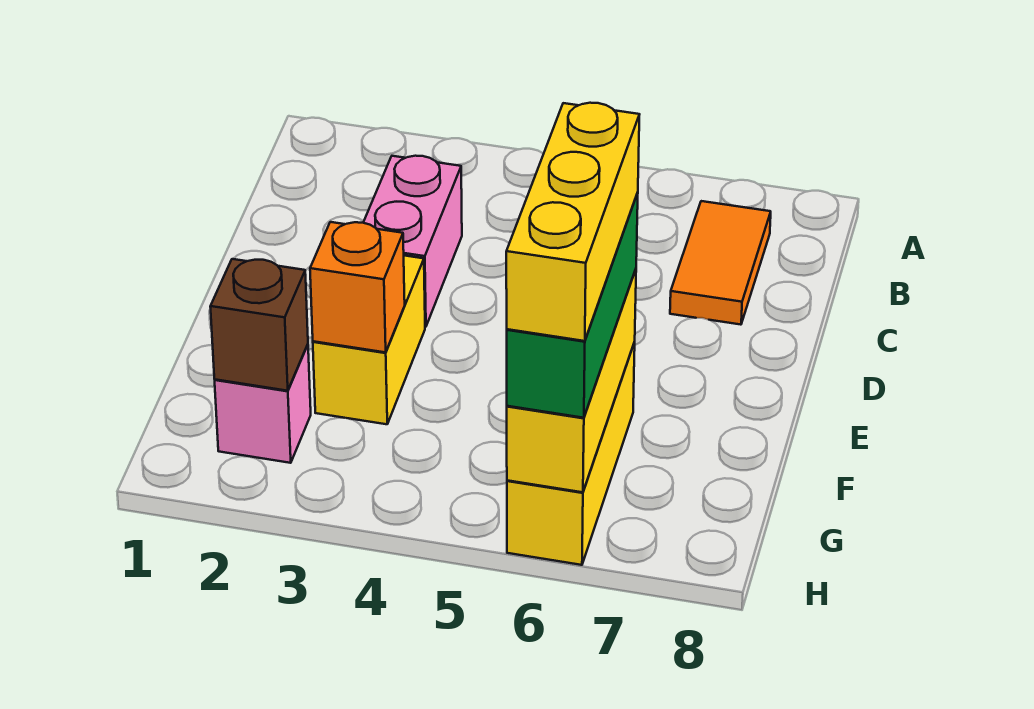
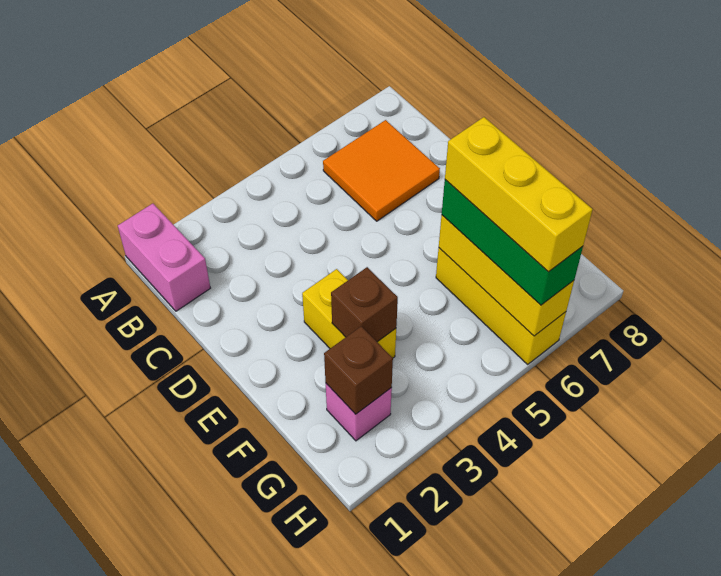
orange tile B7:C7 level 1 -> orange tile B6:C7 level 1
pink brick C3:D3 level 1 -> pink brick A1:B1 level 1
orange brick F3 level 2 -> brown brick F3 level 2

